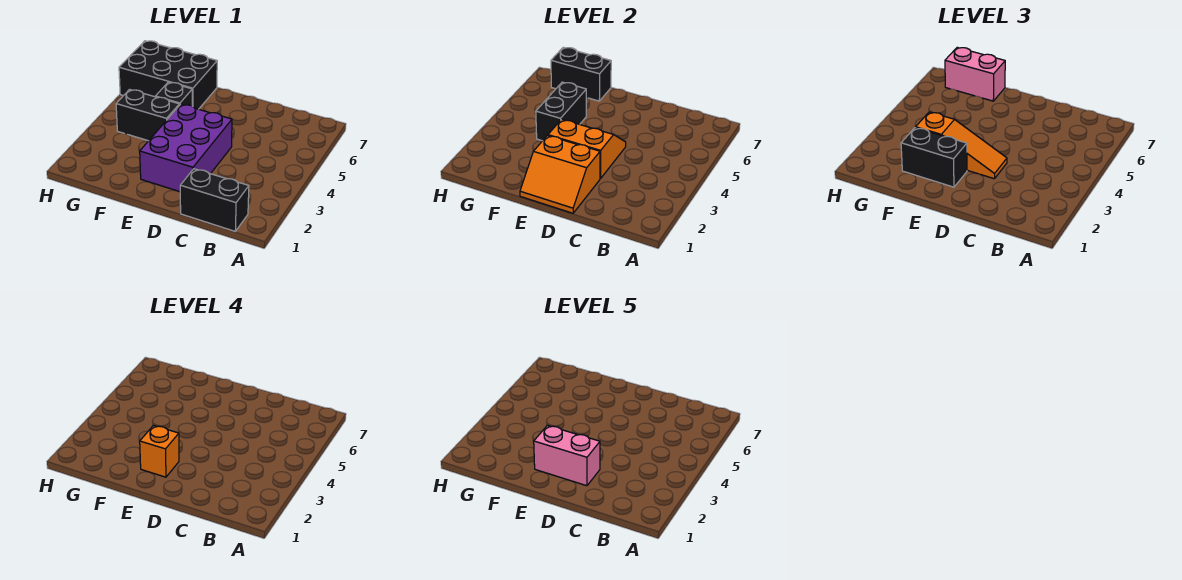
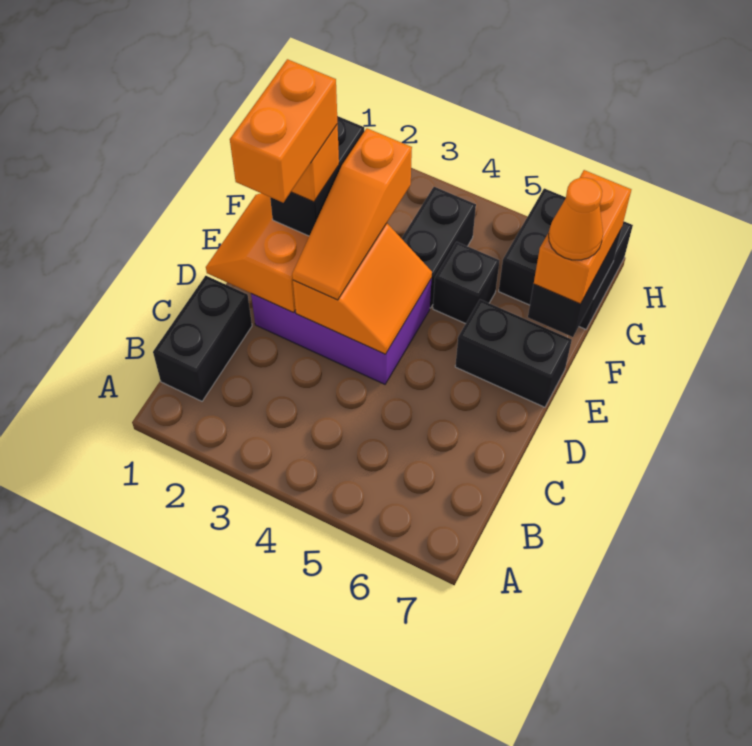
pink brick D2:E2 level 5 -> orange brick D2:E2 level 5
black brick F4:F5 level 2 -> black brick E6:E7 level 1
black brick F6:H7 level 1 -> black brick G6:H7 level 1
pink brick F7:G7 level 3 -> orange brick F7:G7 level 3
none -> orange cone F7 level 4

